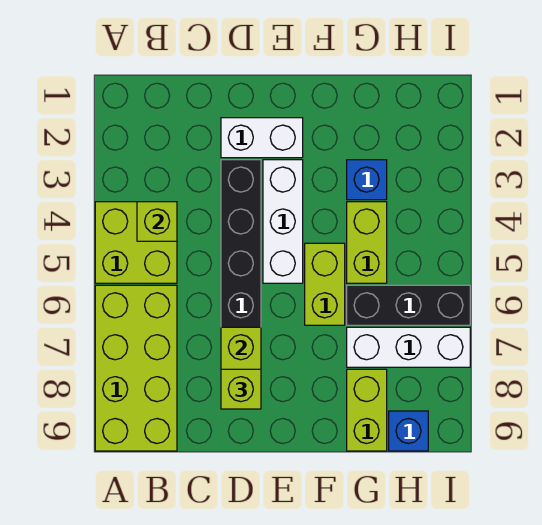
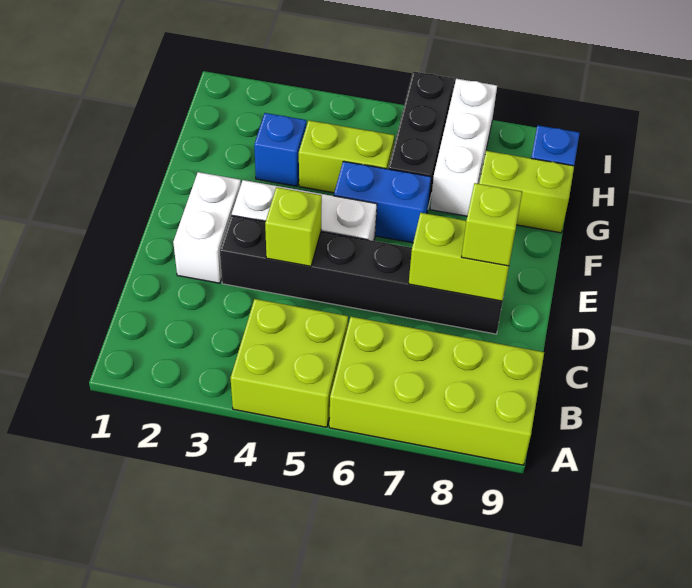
lime brick B4 level 2 -> lime brick D4 level 2
lime brick F5:F6 level 1 -> blue brick F5:F6 level 1

